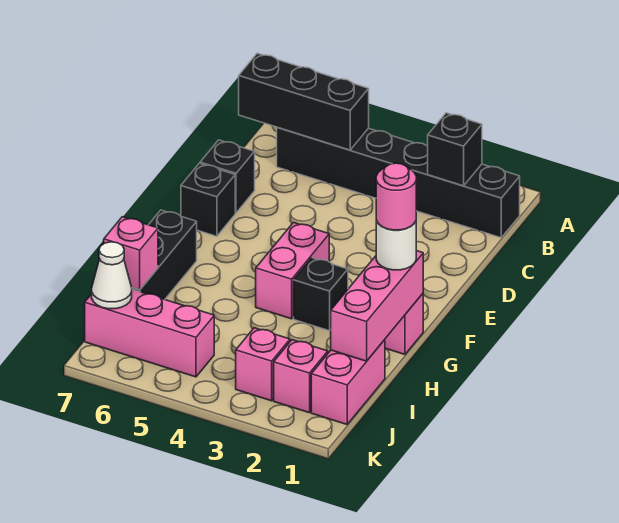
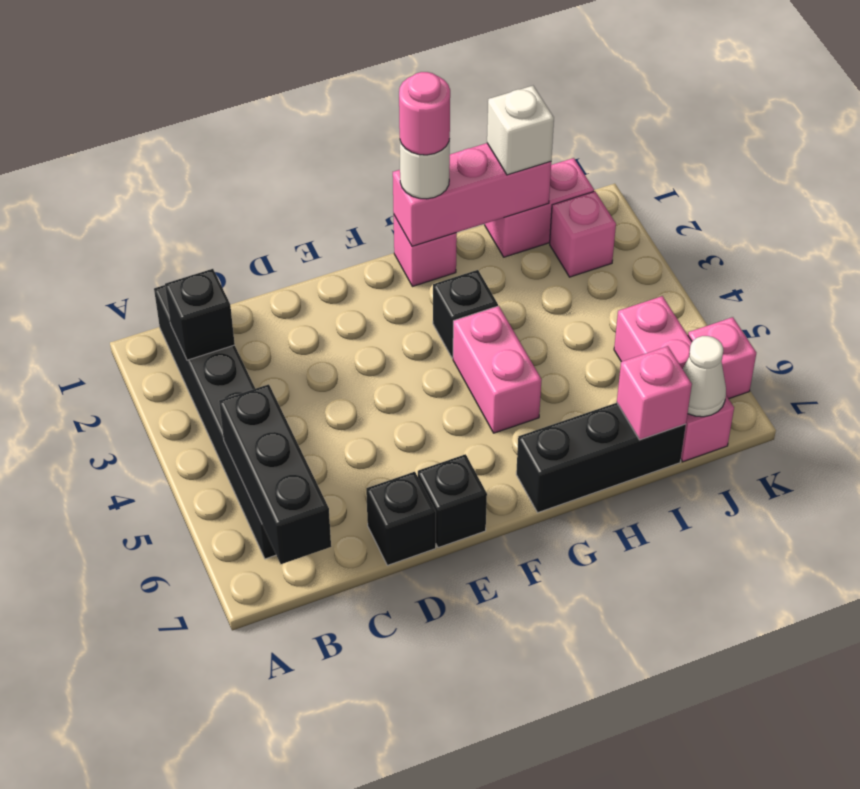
pink brick F4:G4 level 1 -> pink brick G4:G5 level 1
none -> white brick I1 level 3
pink brick J3 level 1 -> pink brick K6 level 1

